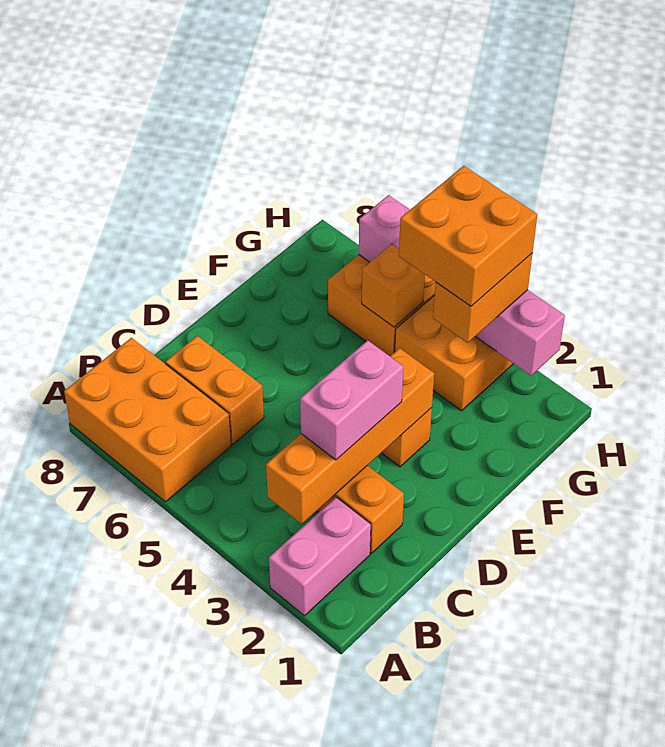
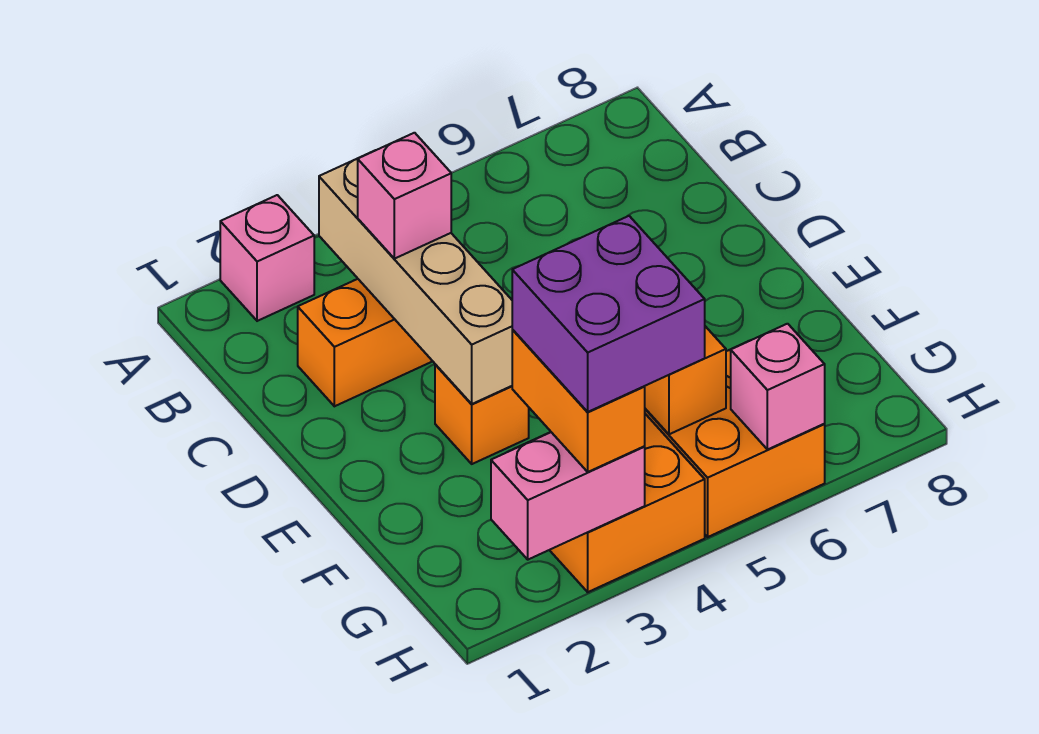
pink brick A2:B2 level 1 -> pink brick A2 level 1
orange brick A6:B8 level 1 -> none
orange brick B3:E3 level 2 -> tan brick B3:E3 level 2
pink brick C3:D3 level 3 -> pink brick C3 level 3
orange brick C6:C7 level 1 -> none
orange brick G3:H4 level 4 -> purple brick G3:H4 level 4

